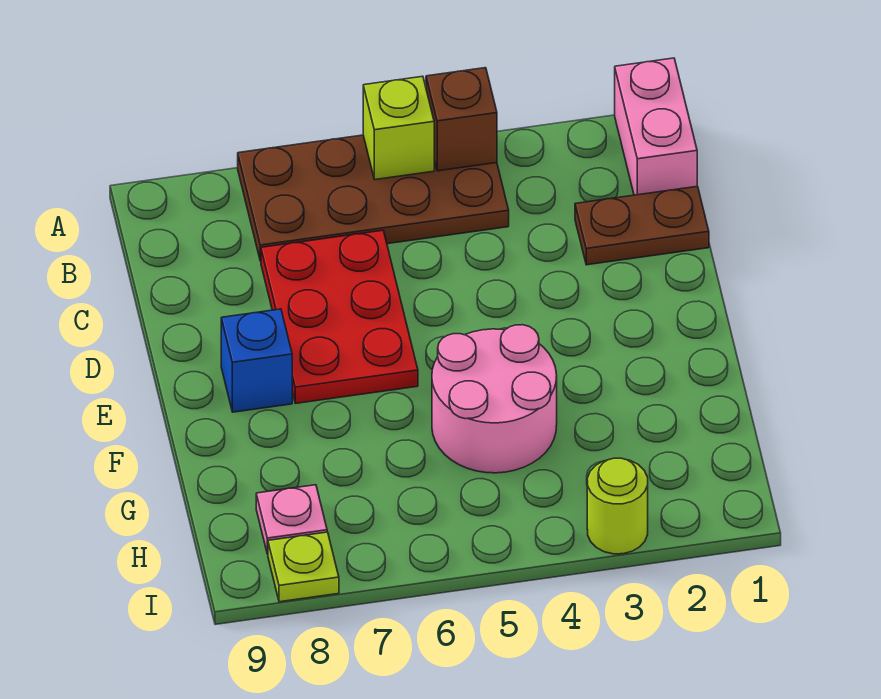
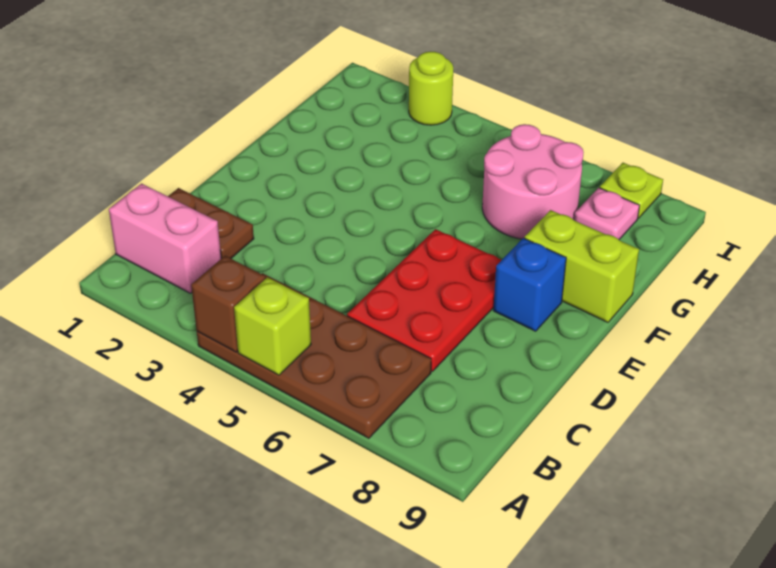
pink brick A1:B1 level 1 -> pink brick B1:B2 level 1
pink round brick F4:G5 level 1 -> pink round brick G6:H7 level 1
none -> lime brick F8:F9 level 1

